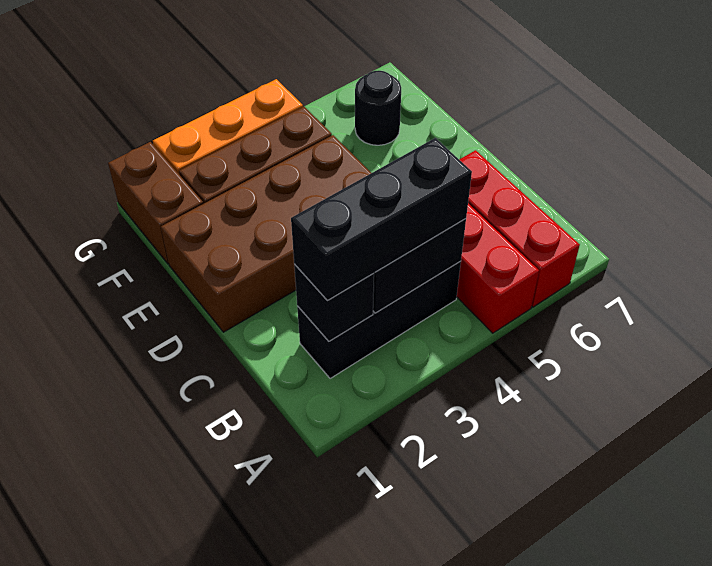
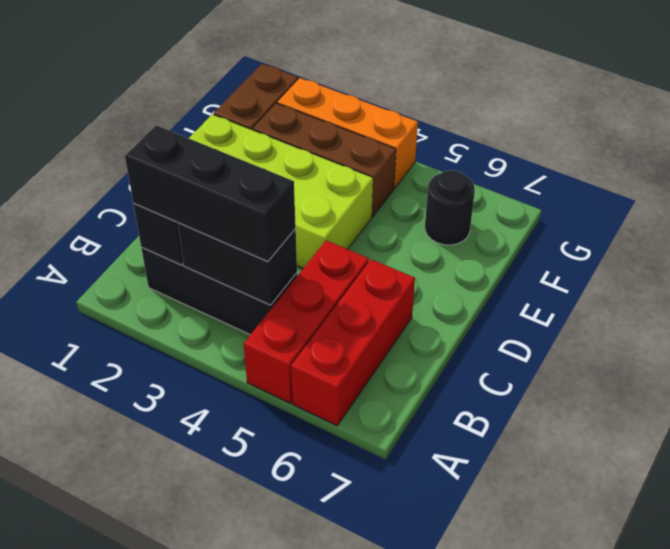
brown brick D1:E4 level 1 -> lime brick D1:E4 level 1

